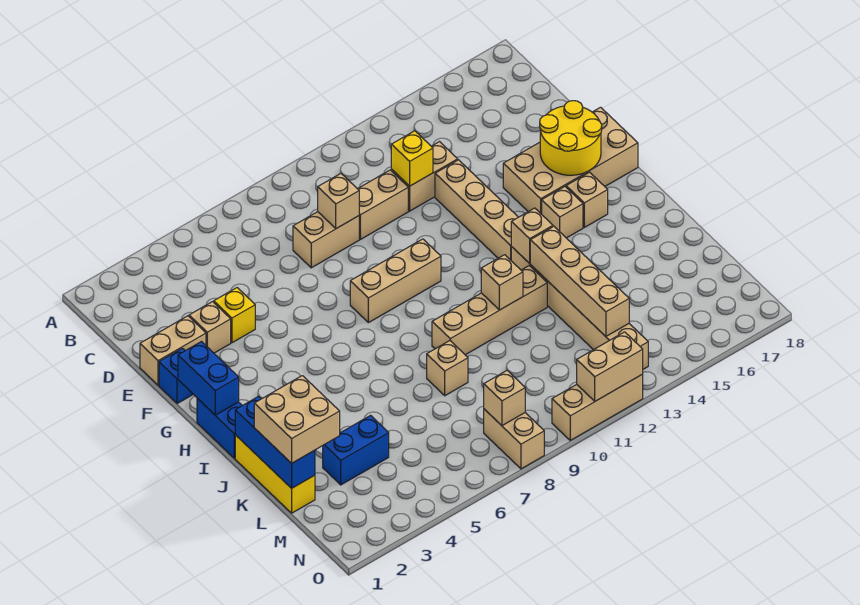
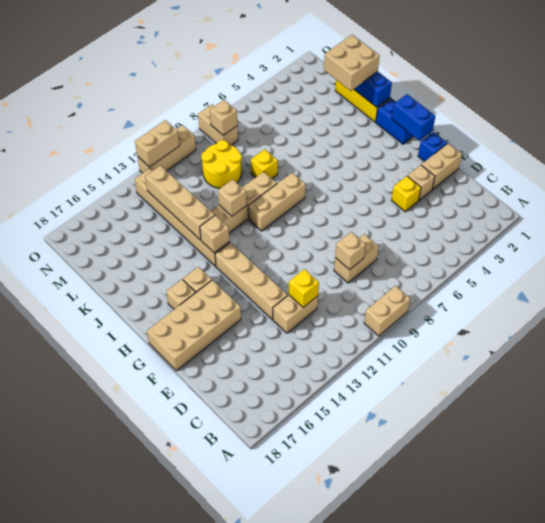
tan brick D10:D11 level 1 -> tan brick A9:A10 level 1
yellow round brick F16:G17 level 2 -> yellow round brick L9:M10 level 1
tan brick G8:G10 level 1 -> tan brick I8:I10 level 1
tan brick K8 level 1 -> yellow brick K8 level 1
blue brick L3:L4 level 1 -> none

